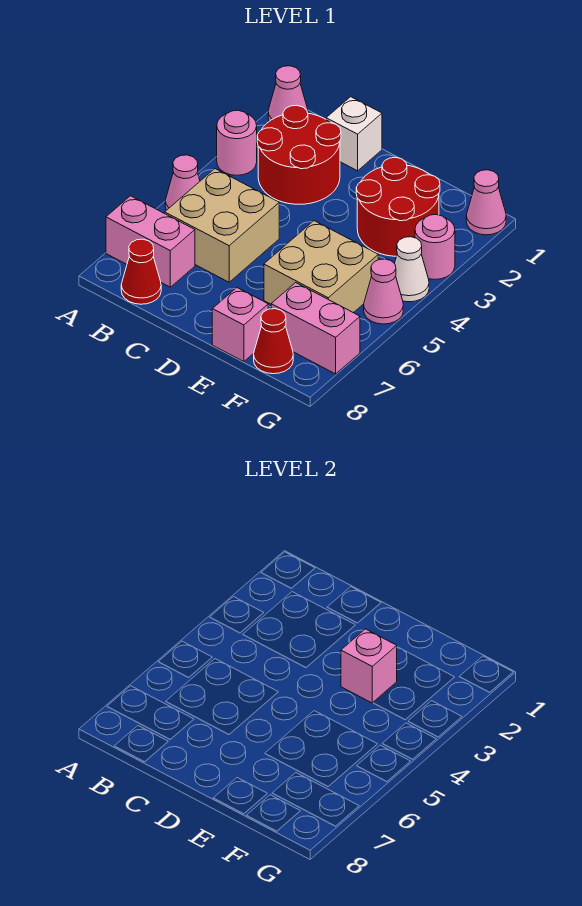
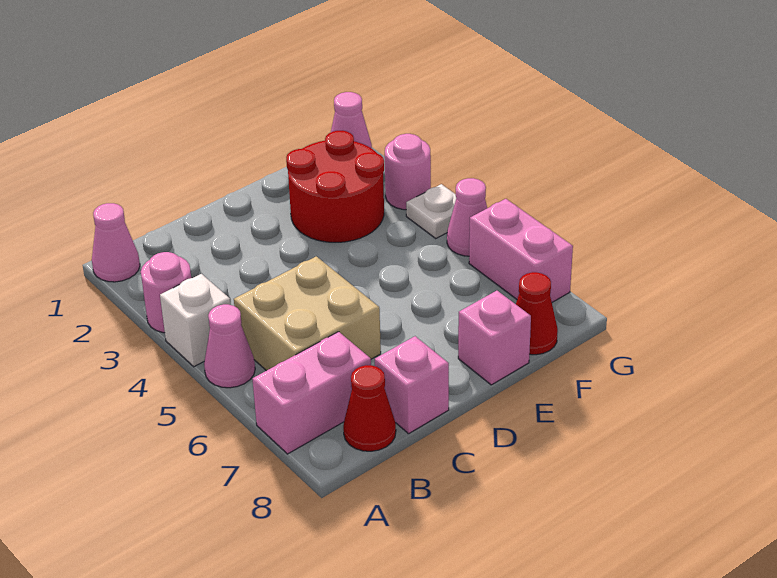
red round brick B2:C3 level 1 -> none
white brick C1 level 1 -> white brick A4 level 1
pink brick E3 level 2 -> pink brick C8 level 1
tan brick E5:F6 level 1 -> none
pink brick F7:G7 level 1 -> pink brick G6:G7 level 1
white cone G4 level 1 -> white plate G4 level 1

